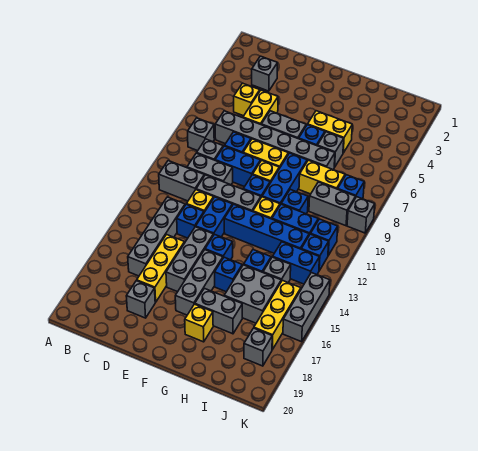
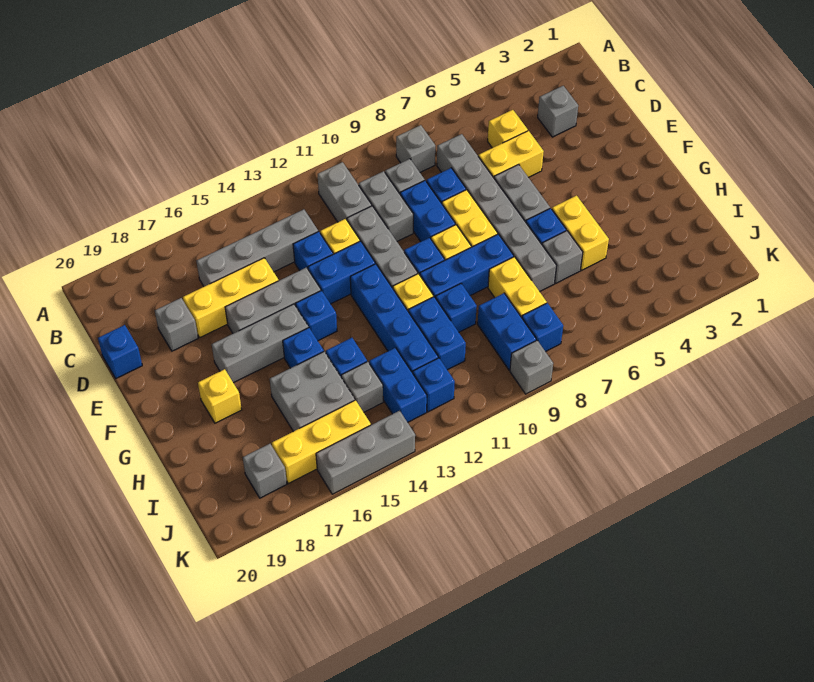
grey brick G17:H17 level 1 -> none
grey brick I9:J9 level 1 -> blue brick I9:J9 level 1
blue brick J11 level 1 -> blue brick D20 level 1

